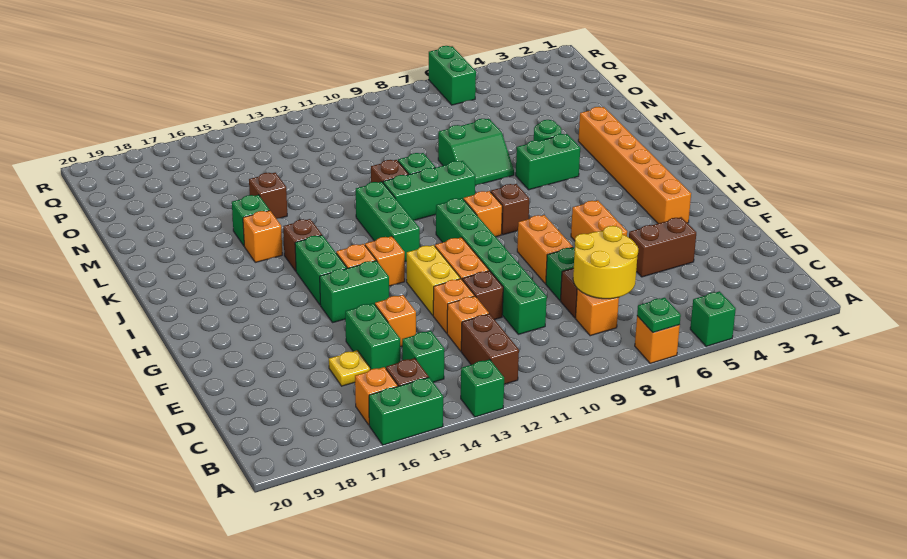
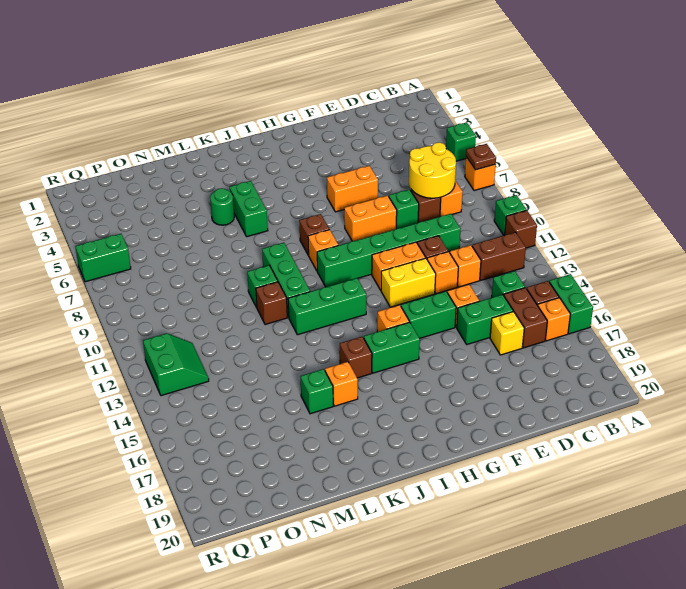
green plate A7 level 2 -> brown plate A7 level 2
green brick A13 level 1 -> green brick A10 level 1
yellow plate D16 level 1 -> yellow brick D16 level 1
brown brick E4:E5 level 1 -> brown brick C15:C16 level 1
orange brick G3:L3 level 1 -> none
green brick G14:G15 level 1 -> green brick F14:G14 level 1
orange brick H13 level 1 -> none
green slope L7:M8 level 1 top M -> green slope P12:Q13 level 1 top Q
brown brick M15 level 1 -> brown brick A11 level 1

